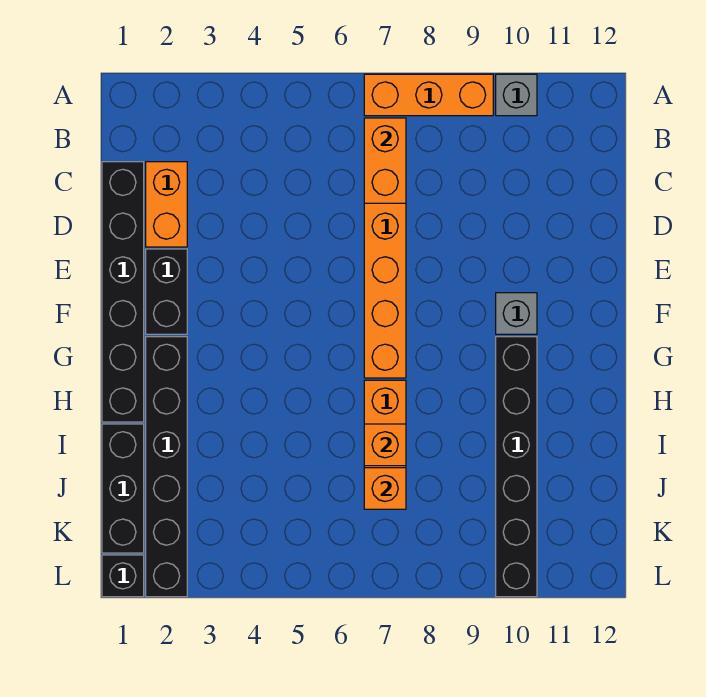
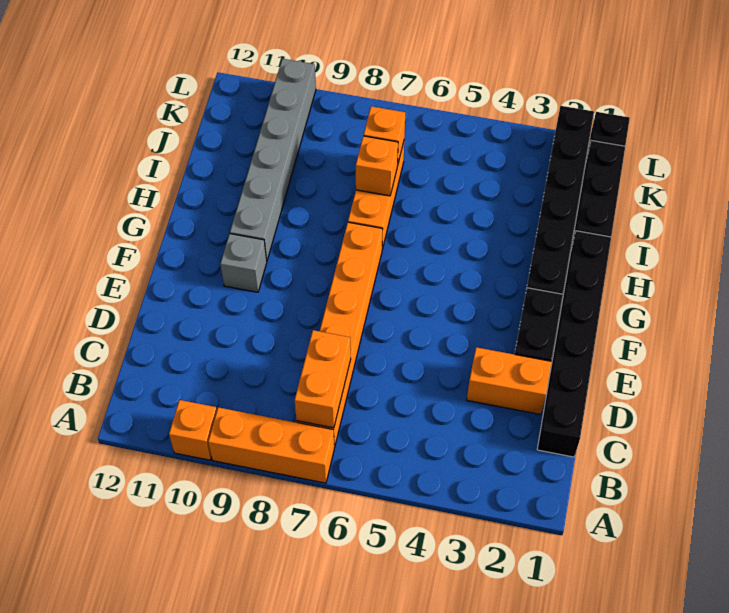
grey brick A10 level 1 -> orange brick A10 level 1
orange brick C2:D2 level 1 -> orange brick D2:D3 level 1
black brick G10:L10 level 1 -> grey brick G10:L10 level 1

